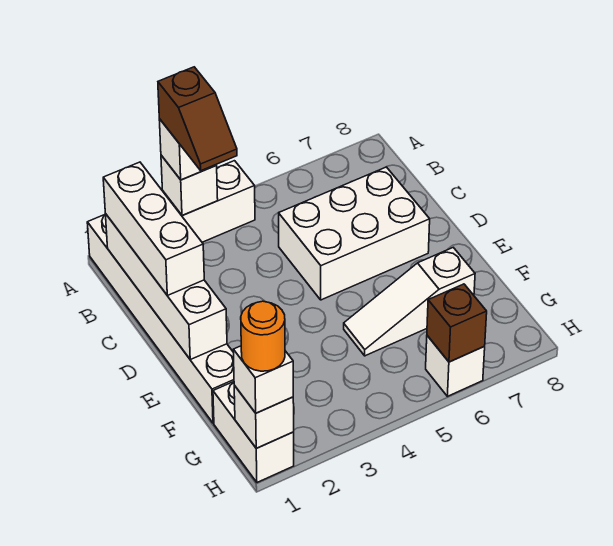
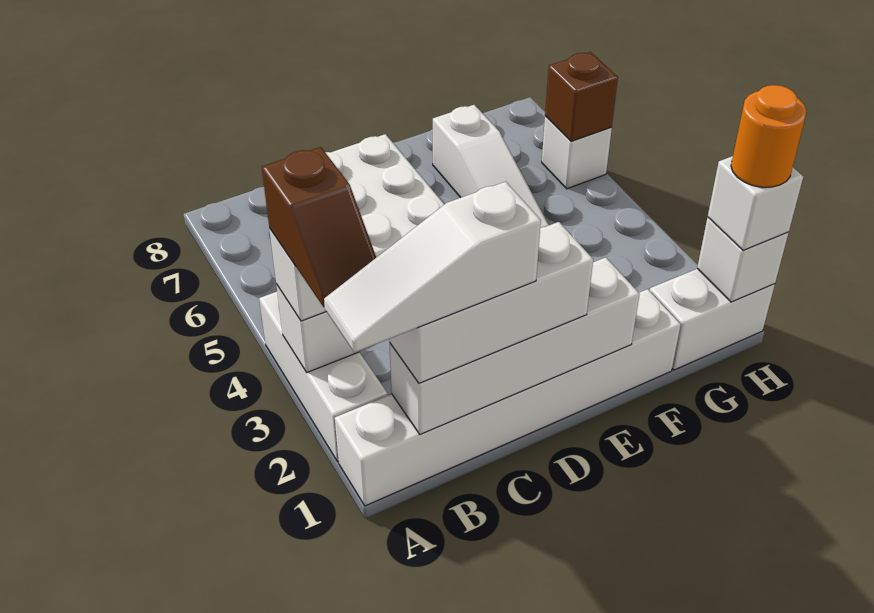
none -> white slope A1:C1 level 4 top C
brown slope A3:B3 level 4 top A -> brown slope A2:A3 level 4 top 3

